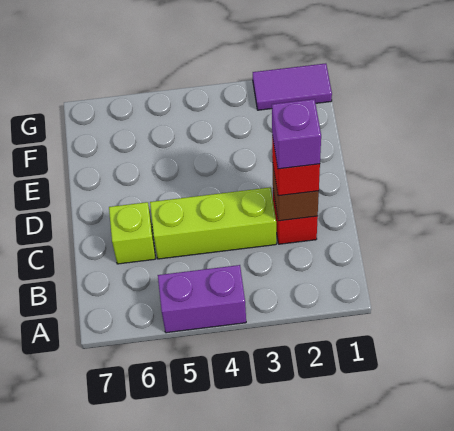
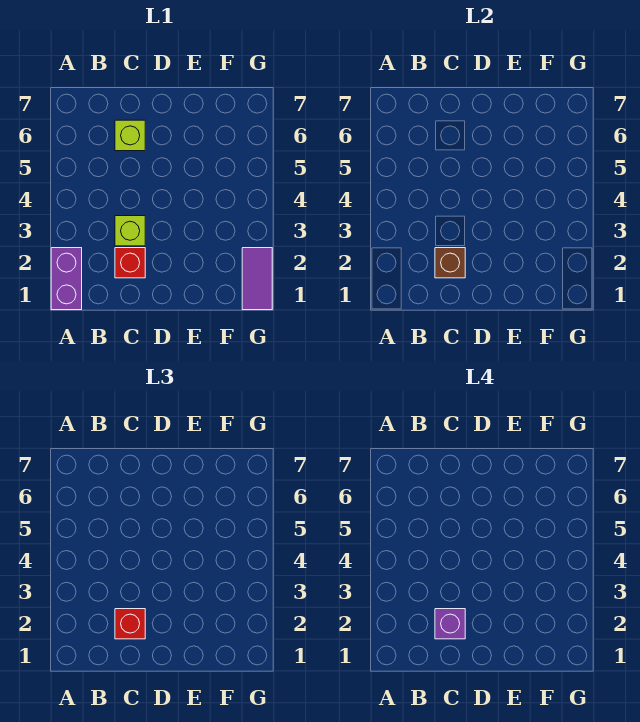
purple brick A4:A5 level 1 -> purple brick A1:A2 level 1
lime brick C3:C5 level 1 -> lime brick C3 level 1

